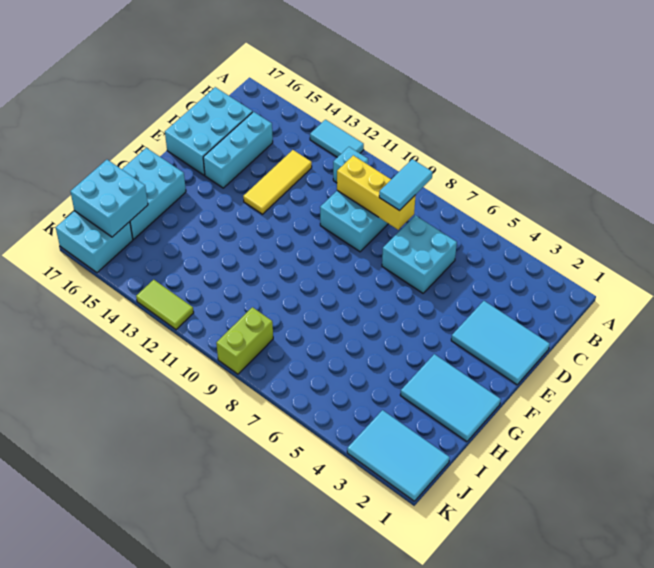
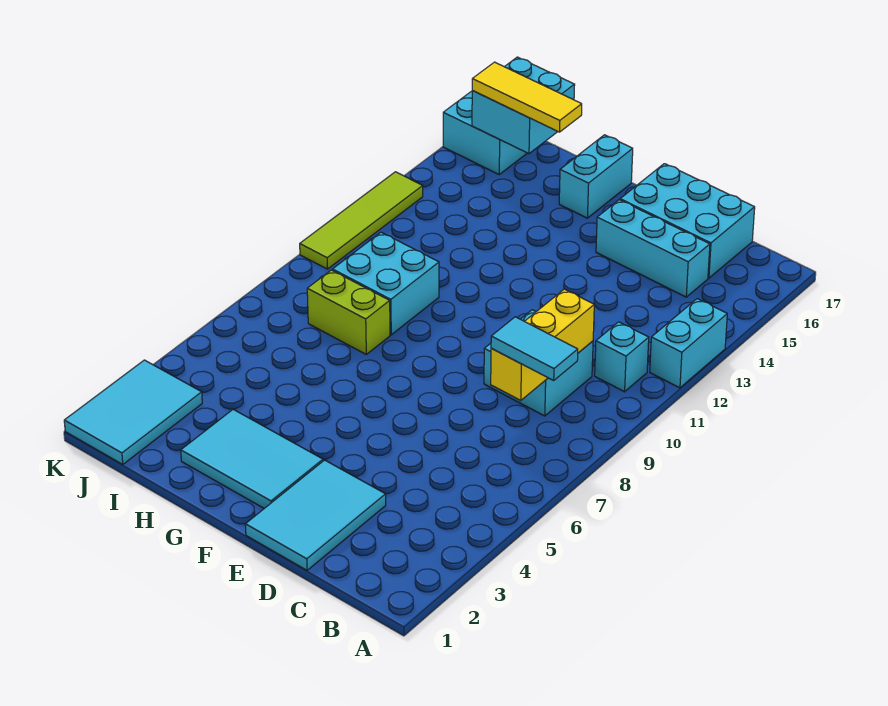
cyan tile A12:A13 level 1 -> cyan brick A12:A13 level 1
cyan brick C6:D7 level 1 -> cyan brick H9:I10 level 1
yellow tile C13:E13 level 1 -> yellow tile H16:J16 level 3
cyan tile G1:H3 level 1 -> cyan tile F2:H3 level 1
cyan brick G16:I17 level 1 -> cyan brick G16:G17 level 1
lime brick J9:K9 level 1 -> lime brick H8:I8 level 1
lime tile K12:K13 level 1 -> lime tile K10:K13 level 1

